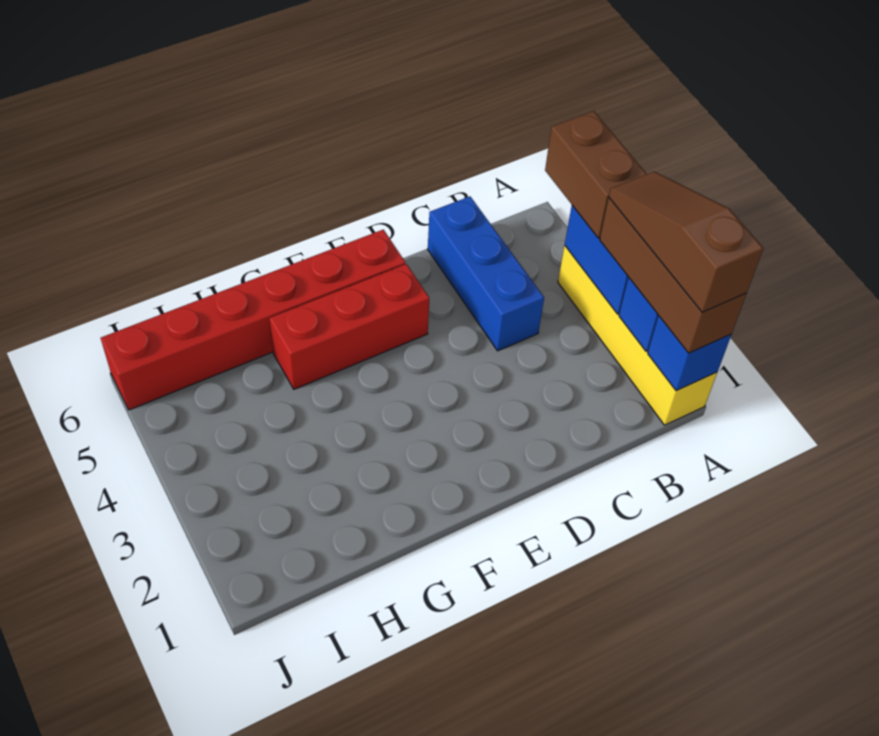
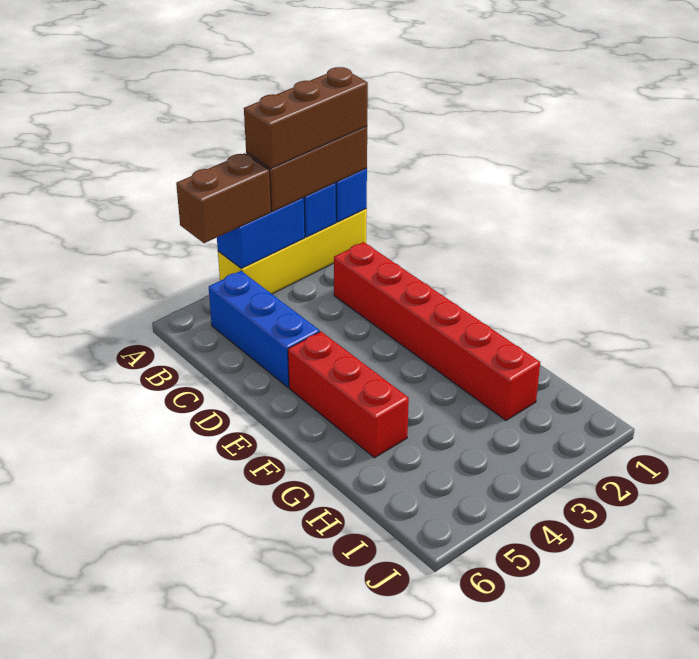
brown slope A1:A3 level 4 top 1 -> brown brick A1:A3 level 4
blue brick C4:C6 level 1 -> blue brick B5:D5 level 1
red brick E6:J6 level 1 -> red brick C2:H2 level 1

